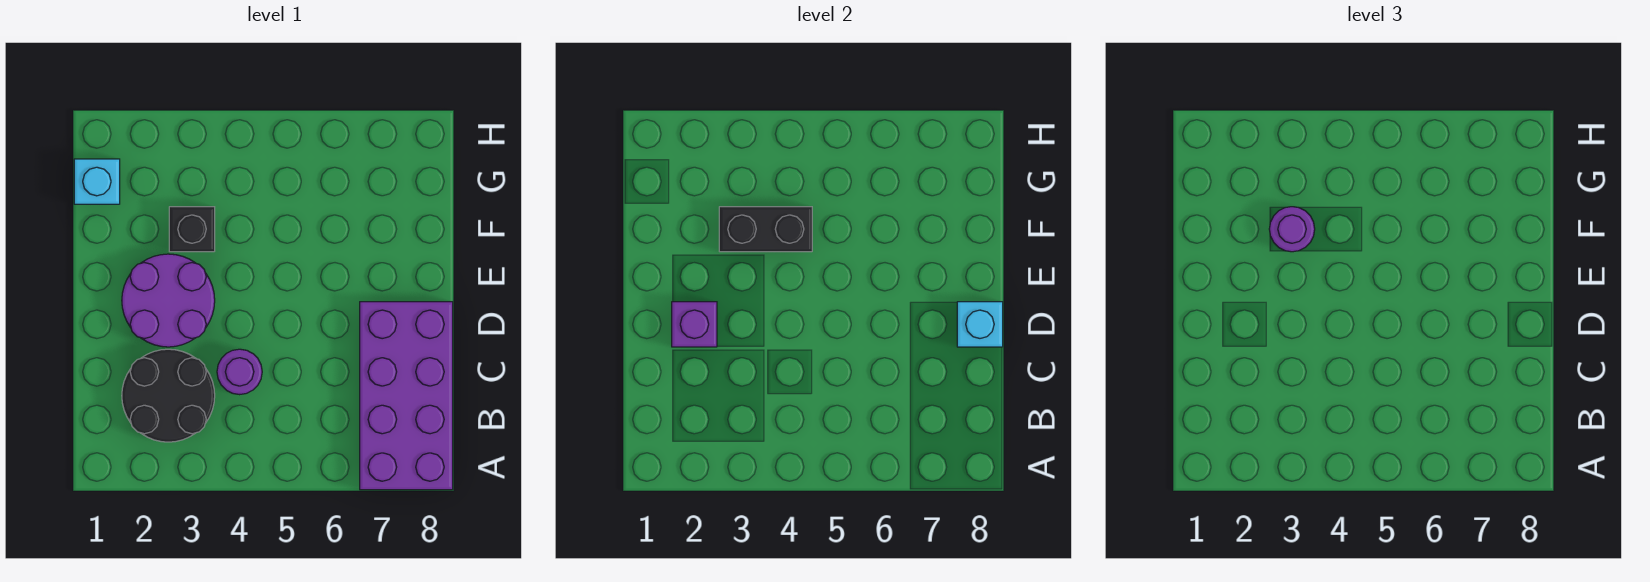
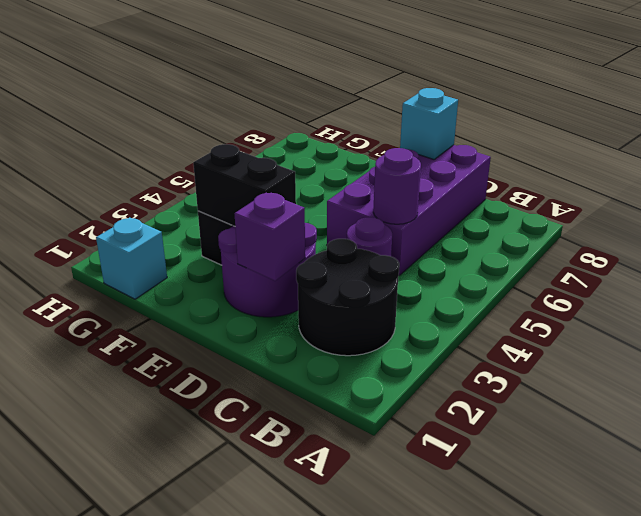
purple brick A7:D8 level 1 -> purple brick C5:D8 level 1
black brick F3:F4 level 2 -> black brick E3:F3 level 2
purple round brick F3 level 3 -> purple round brick C5 level 2

